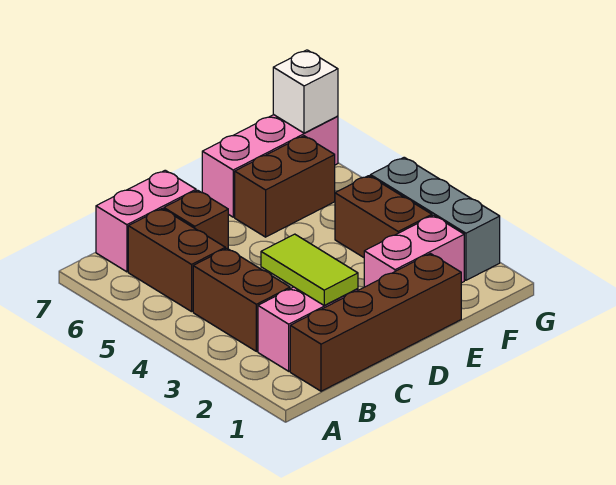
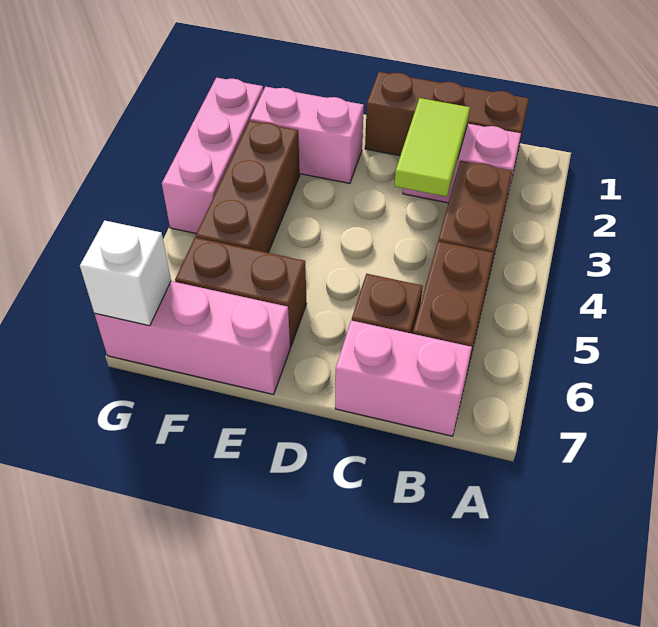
brown brick B1:E1 level 1 -> brown brick B1:D1 level 1
brown brick F3:F4 level 1 -> brown brick F3:F5 level 1
grey brick G2:G4 level 1 -> pink brick G2:G4 level 1

